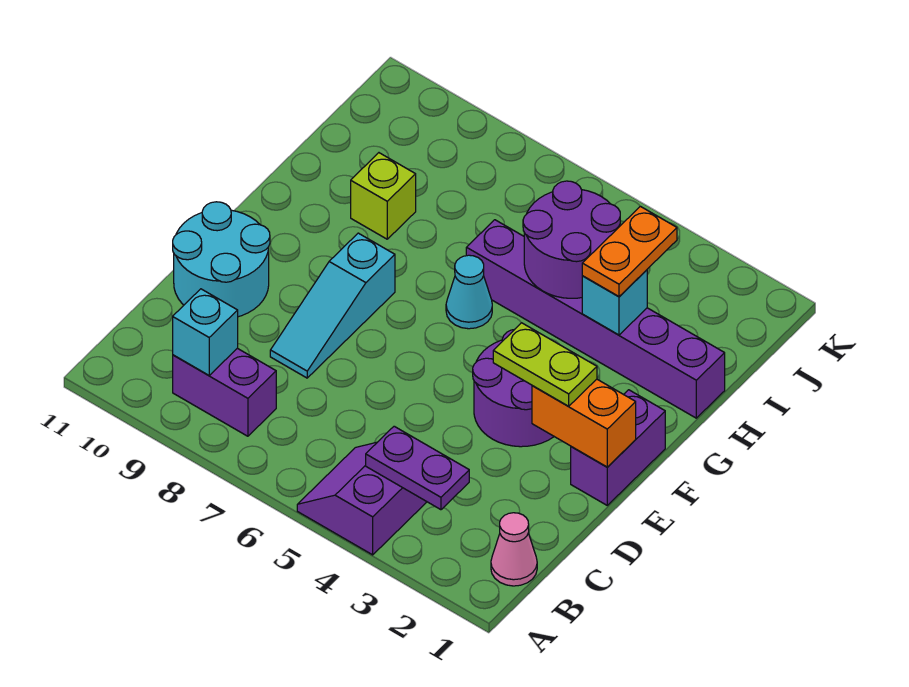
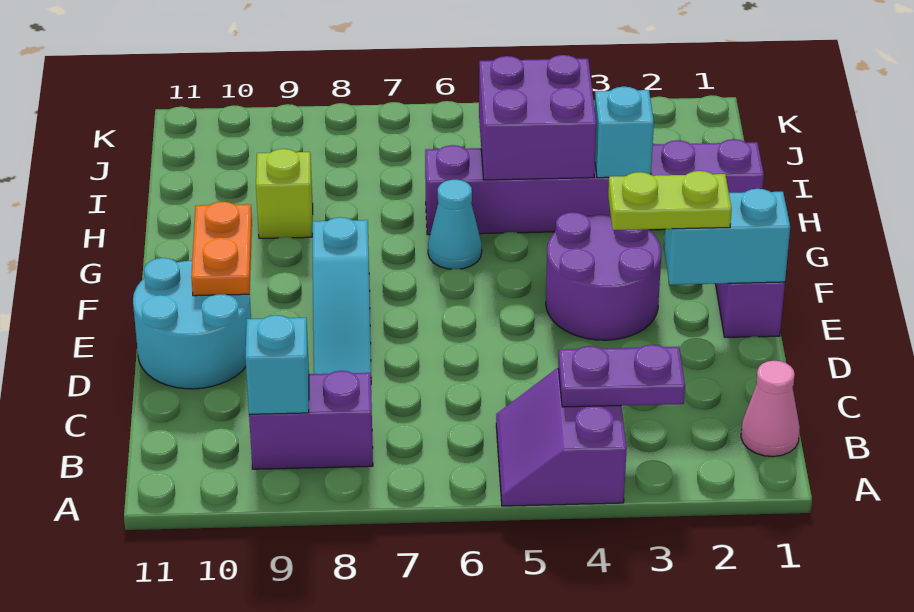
orange brick E1:E2 level 2 -> cyan brick E1:E2 level 2
orange plate H3:I3 level 3 -> orange plate E10:F10 level 2
purple round brick H4:I5 level 2 -> purple brick H4:I5 level 2

